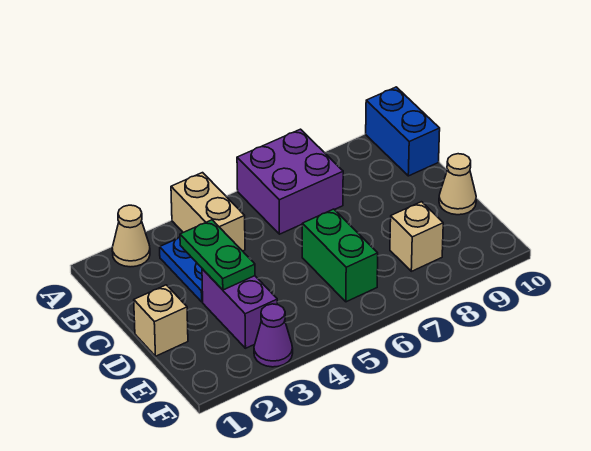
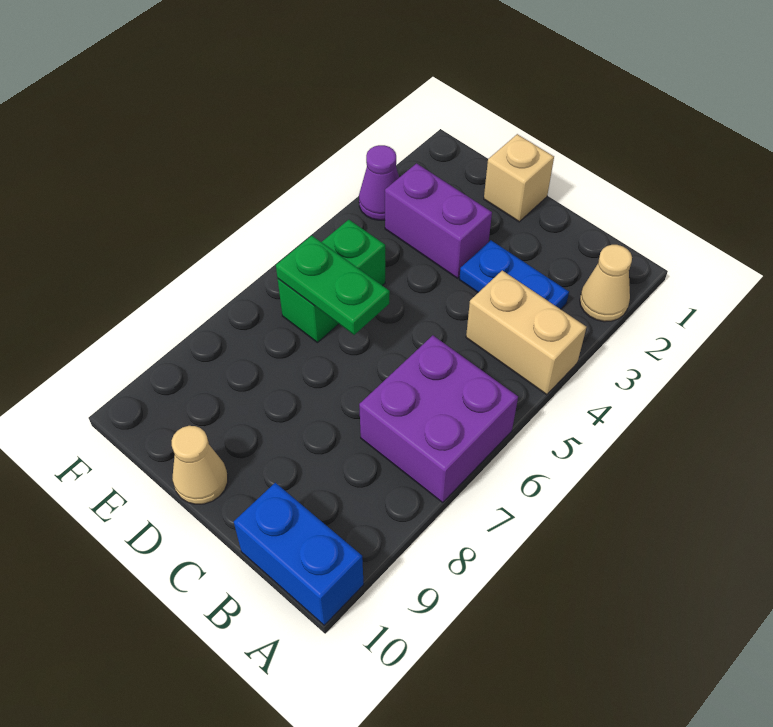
green plate C3:D3 level 2 -> green plate D6:E6 level 2
green brick D6:E6 level 1 -> green brick E5:E6 level 1
tan brick E8 level 1 -> none

